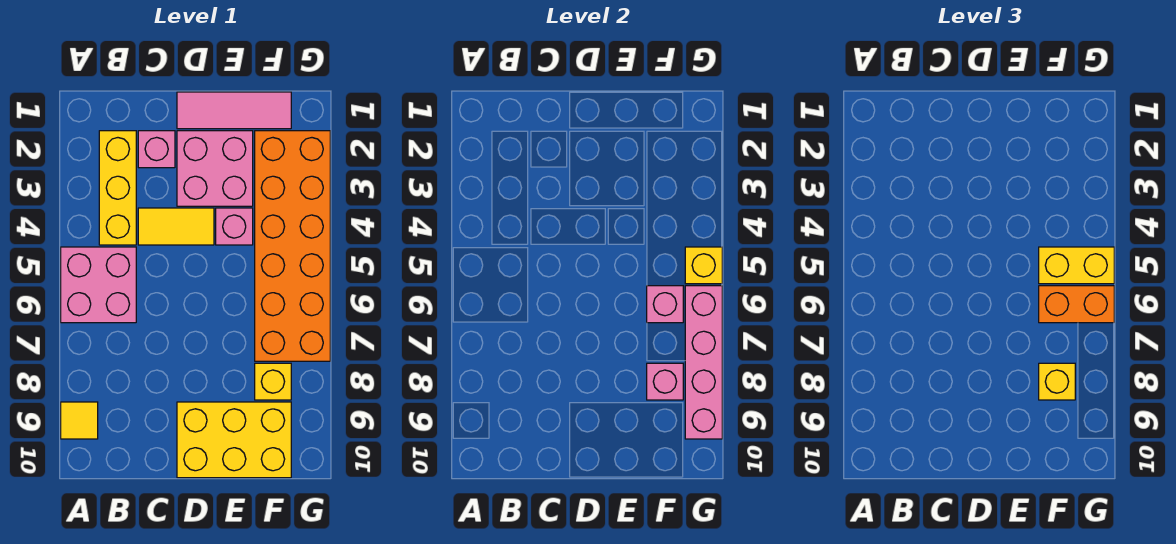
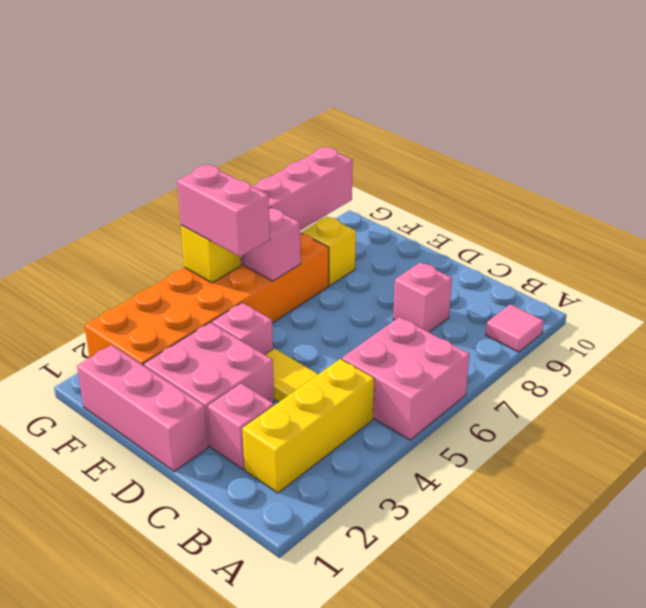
yellow tile A9 level 1 -> pink tile A9 level 1
pink tile D1:F1 level 1 -> pink brick D1:F1 level 1
yellow brick D9:F10 level 1 -> none
yellow brick F5:G5 level 3 -> pink brick F5:G5 level 3
orange brick F6:G6 level 3 -> none
pink brick F8 level 2 -> pink brick C8 level 1
yellow brick F8 level 3 -> none

